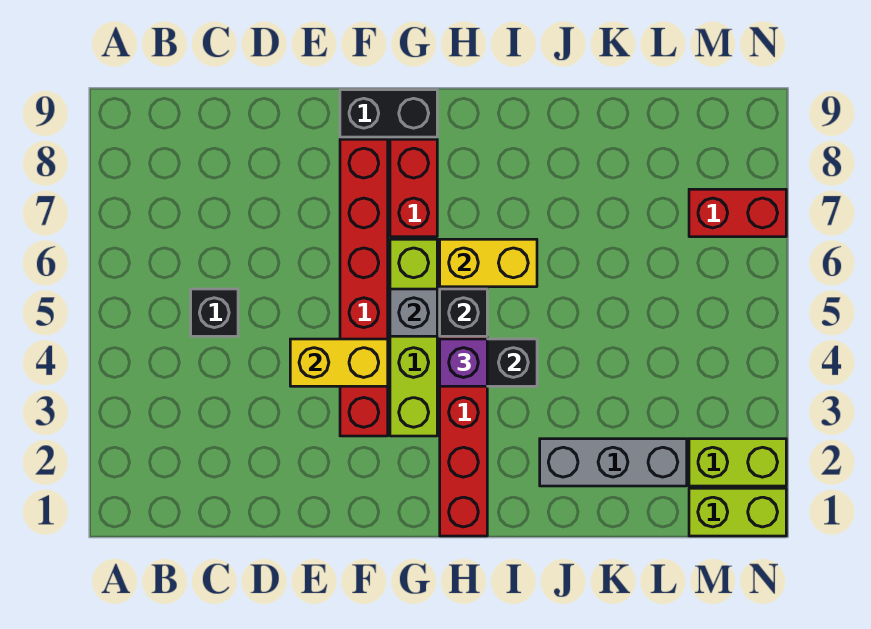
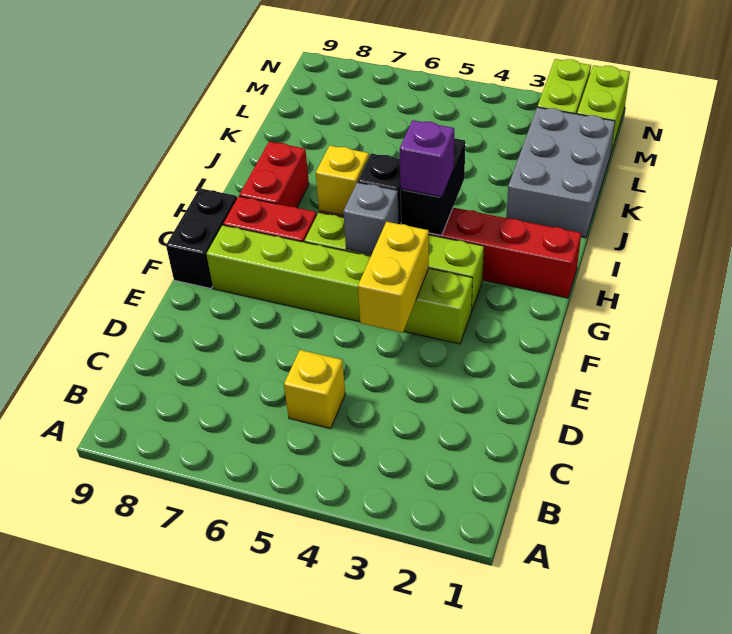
black brick C5 level 1 -> yellow brick C5 level 1
red brick F3:F8 level 1 -> lime brick F3:F8 level 1
yellow brick H6:I6 level 2 -> yellow brick H6 level 2
grey brick J2:L2 level 1 -> grey brick J1:L2 level 1
red brick M7:N7 level 1 -> red brick H8:I8 level 1

